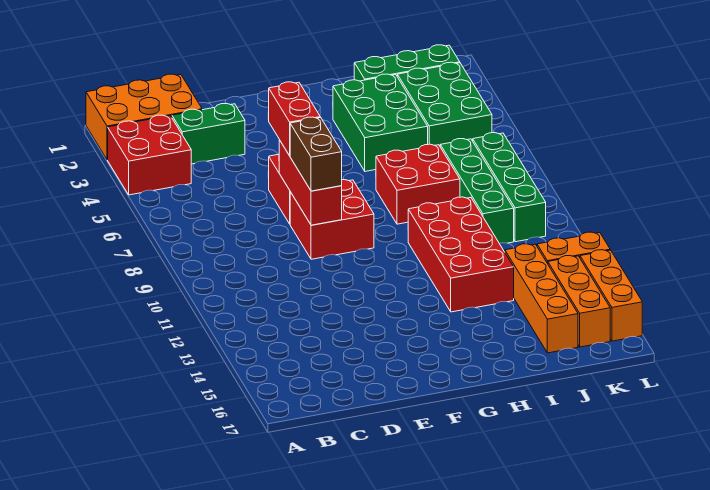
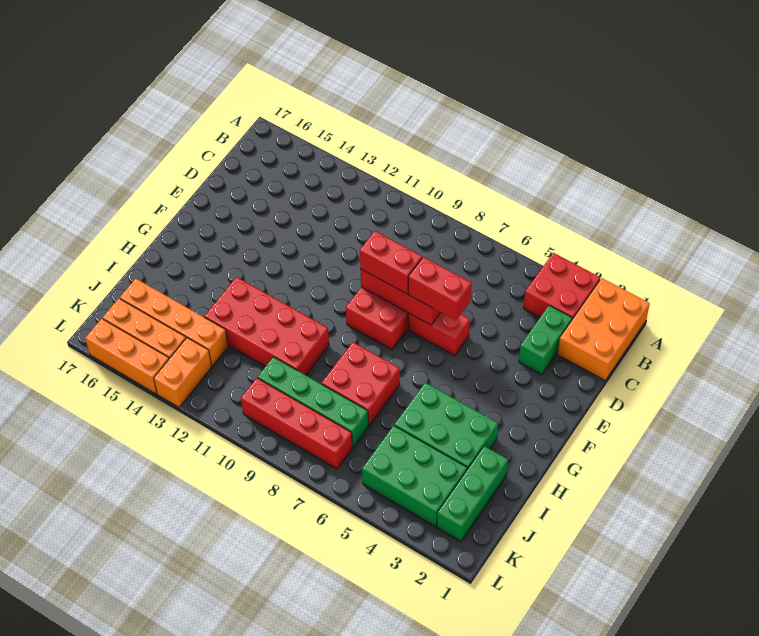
brown brick E8:E9 level 3 -> red brick E8:E9 level 3
green brick K7:K10 level 1 -> red brick K7:K10 level 1

